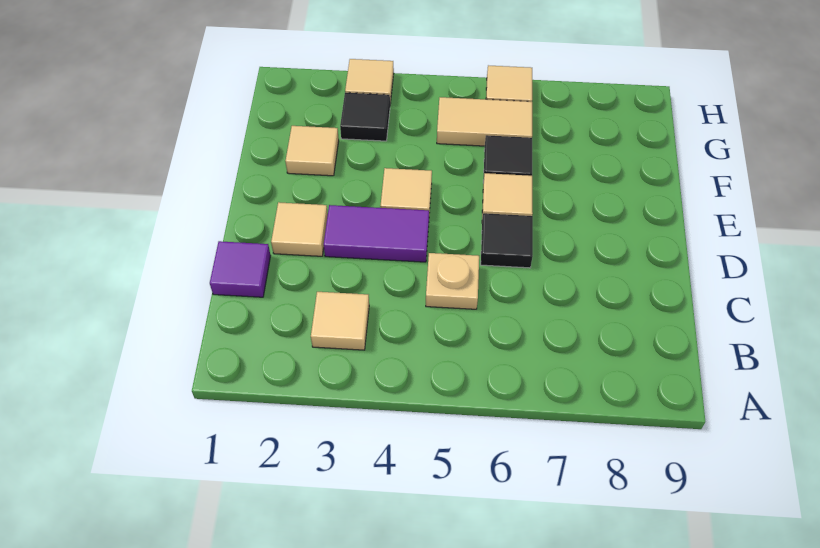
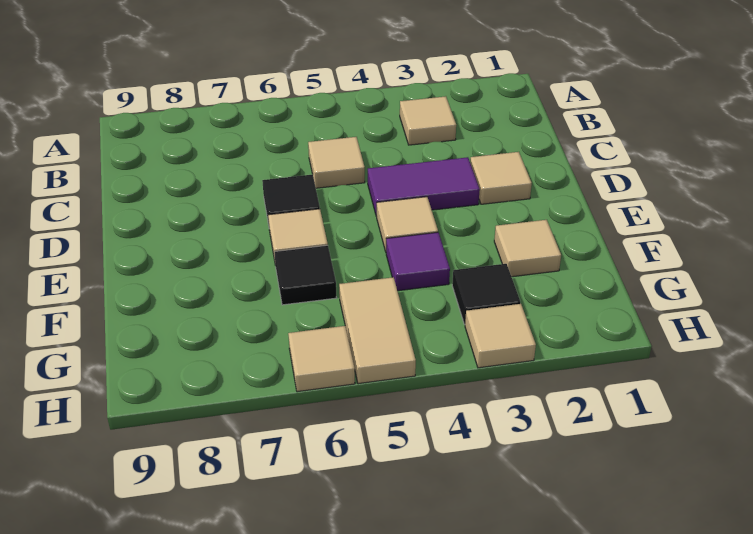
purple tile C1 level 1 -> purple tile F4 level 1
tan plate C5 level 1 -> tan tile C5 level 1
tan tile G5:G6 level 1 -> tan tile G5:H5 level 1

